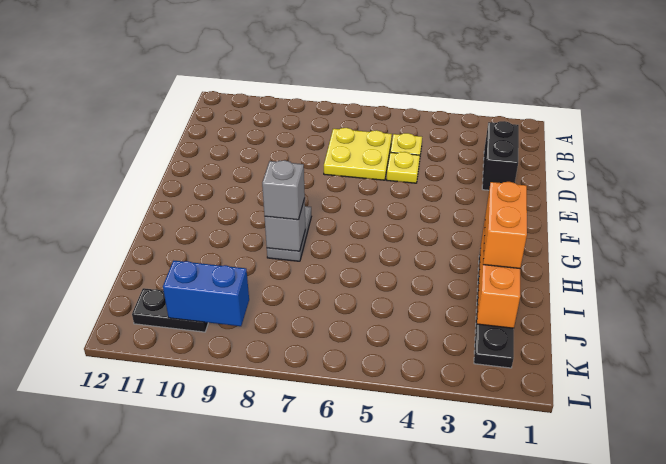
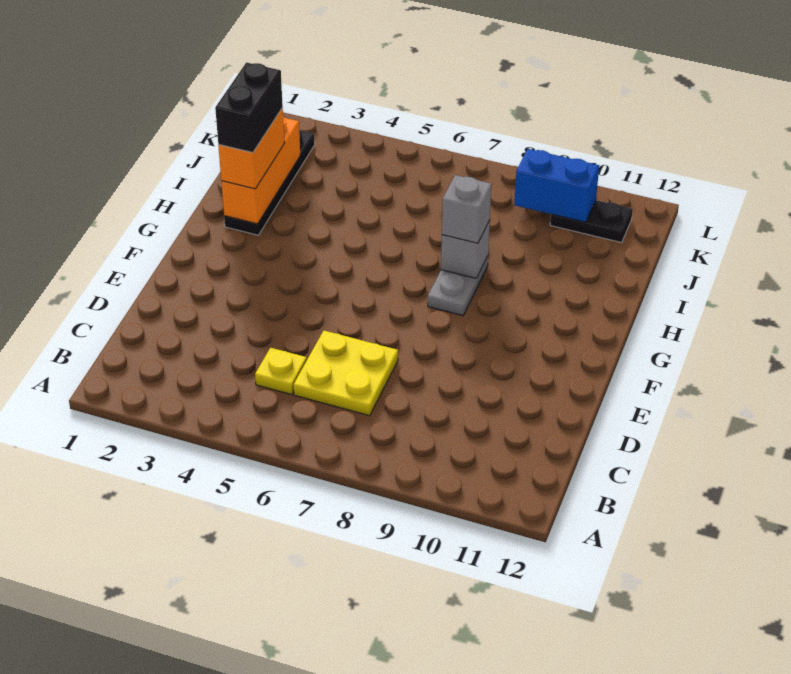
black brick C2:D2 level 1 -> black brick H2:I2 level 4
yellow plate D5 level 1 -> none

